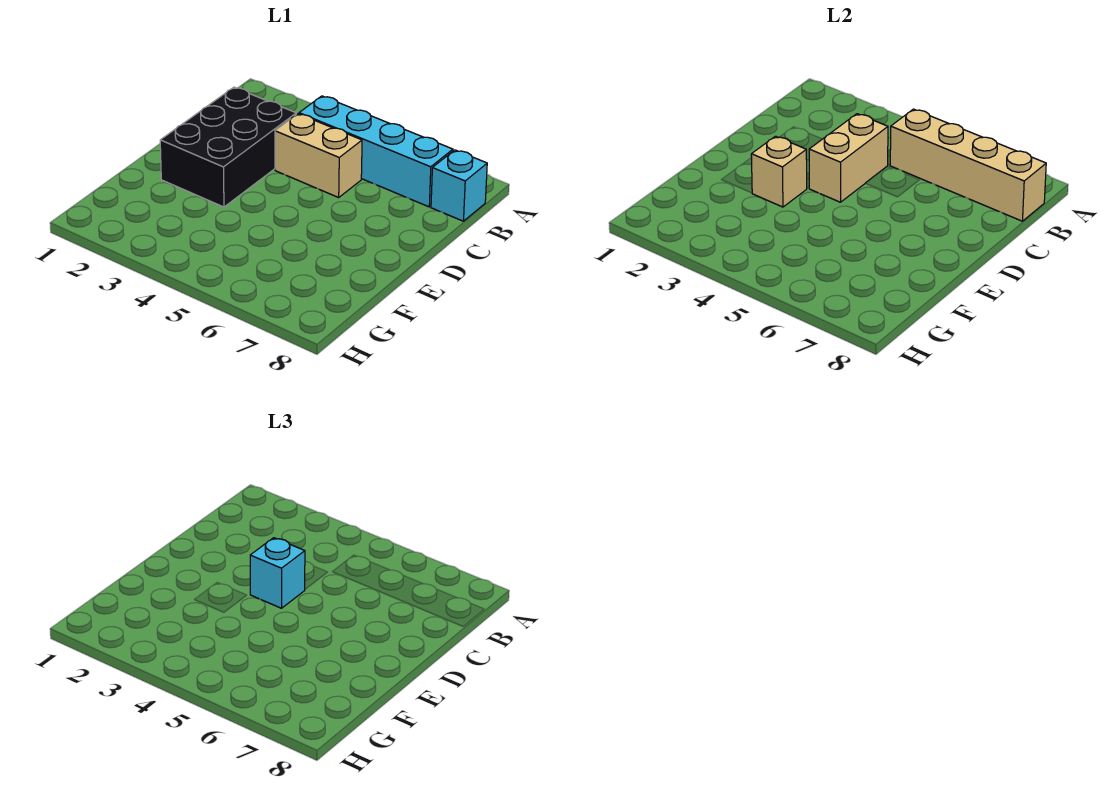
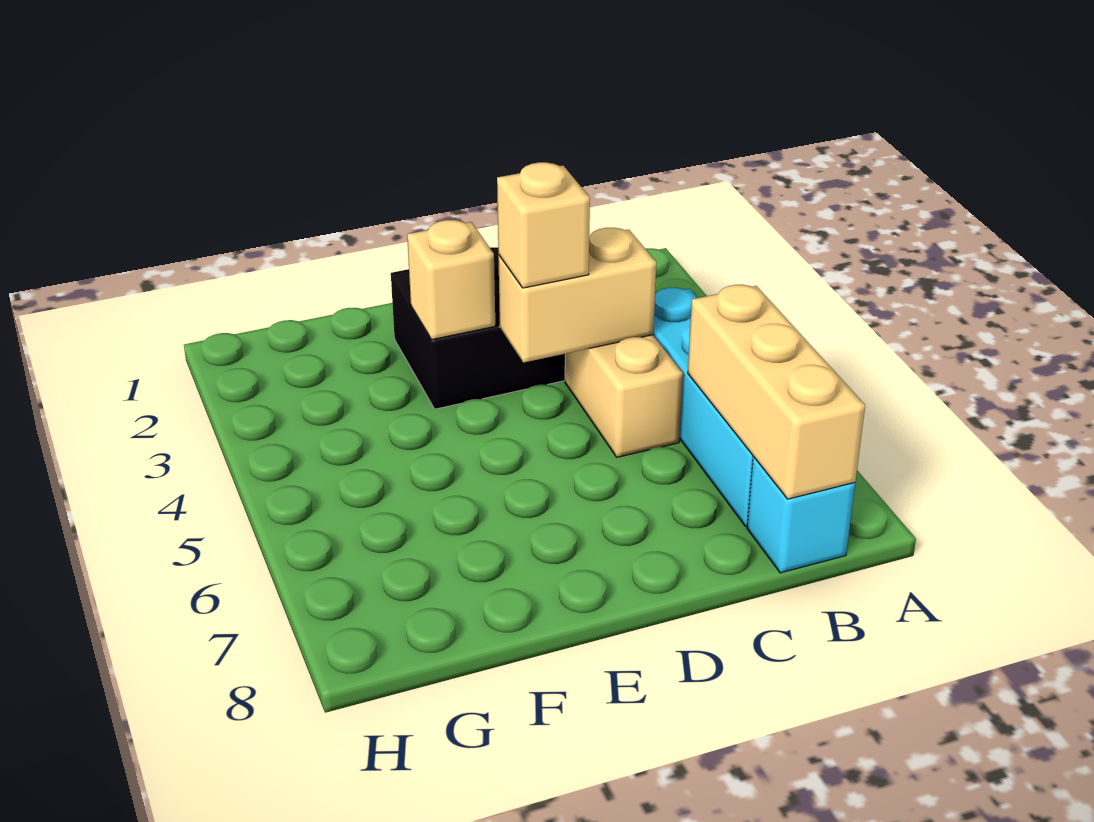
tan brick B5:B8 level 2 -> tan brick B6:B8 level 2
cyan brick D4 level 3 -> tan brick D4 level 3

